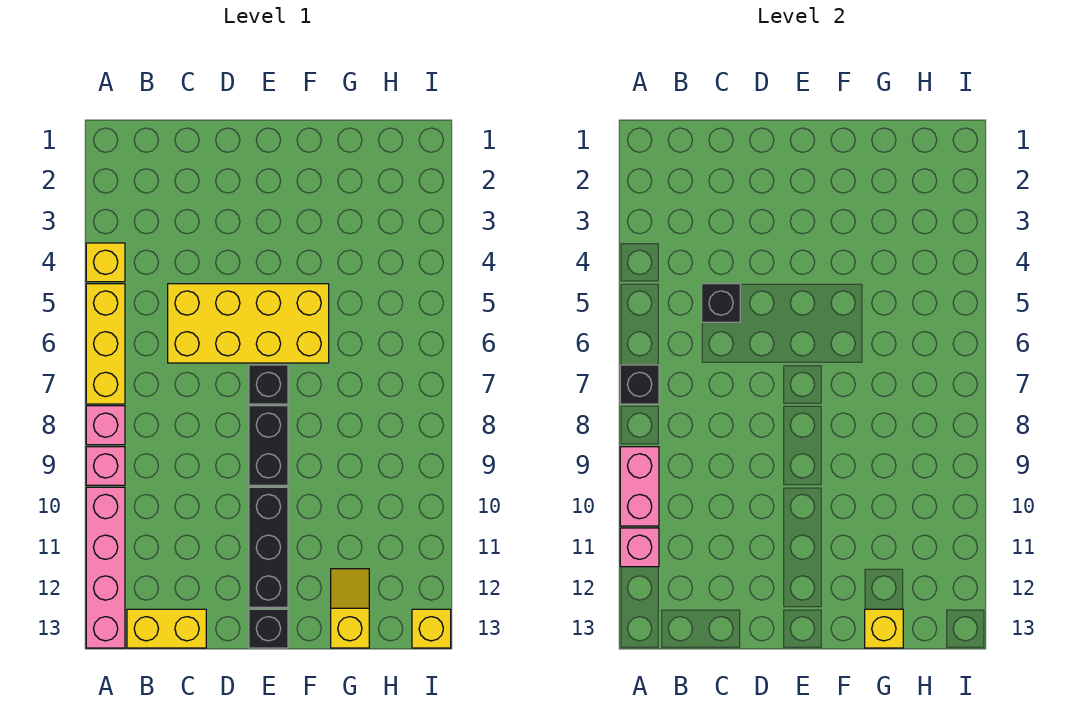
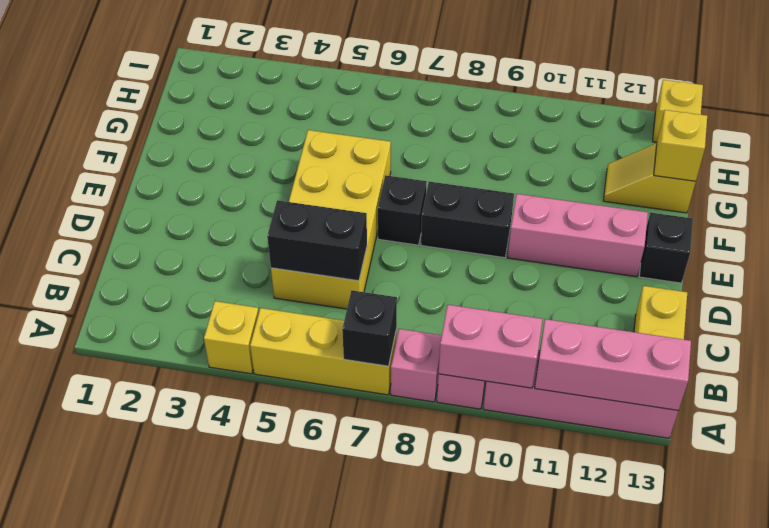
pink brick A11 level 2 -> pink brick A11:A13 level 2
black brick C5 level 2 -> black brick C5:C6 level 2
black brick E10:E12 level 1 -> pink brick E10:E12 level 1

